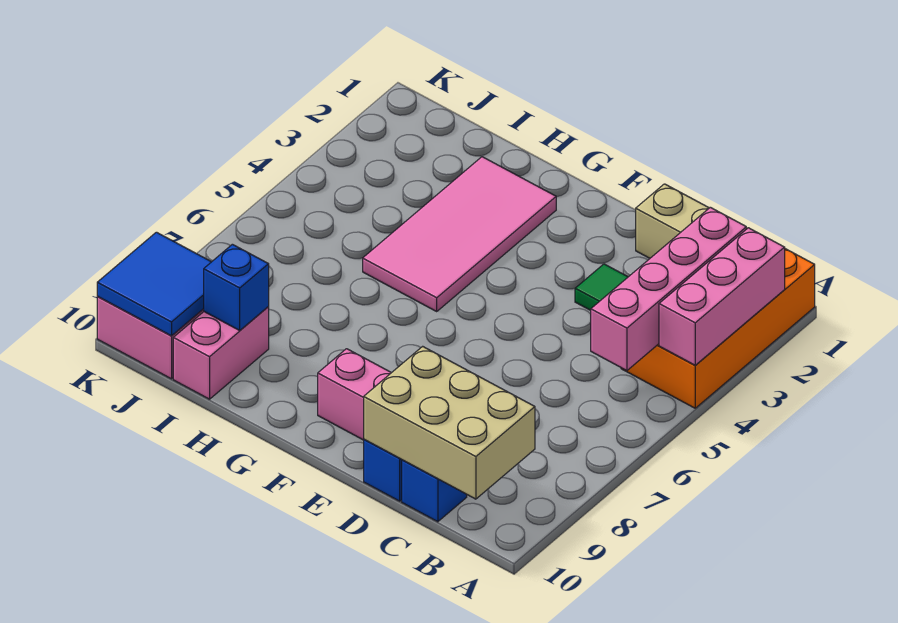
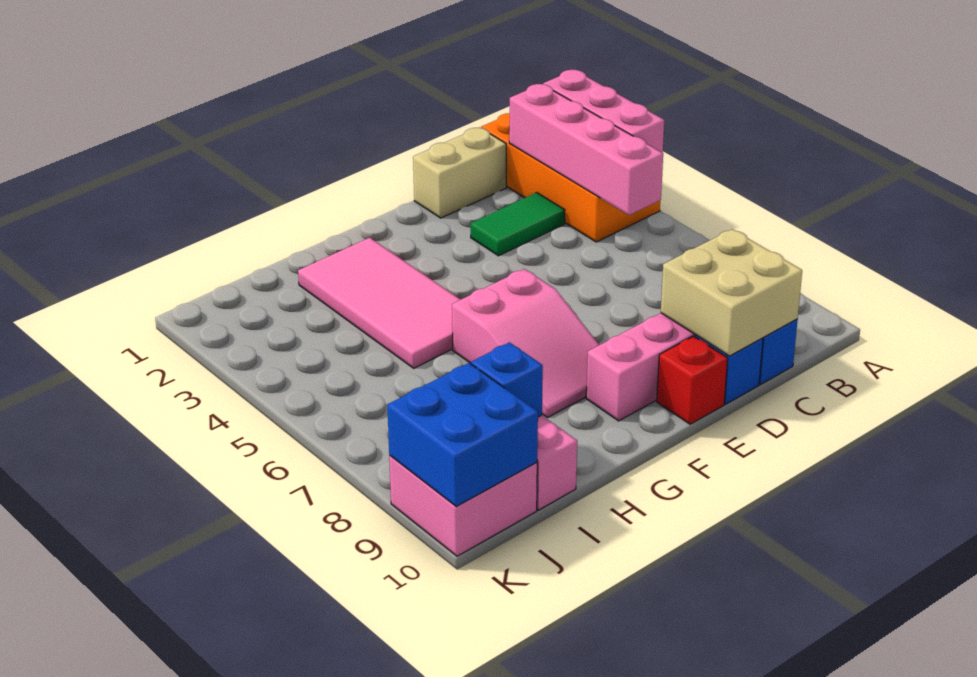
tan brick B9:D10 level 2 -> tan brick C9:D10 level 2
none -> red brick E10 level 1
none -> pink slope F6:G8 level 1 top 6
blue tile J9:K10 level 2 -> blue brick J9:K10 level 2

